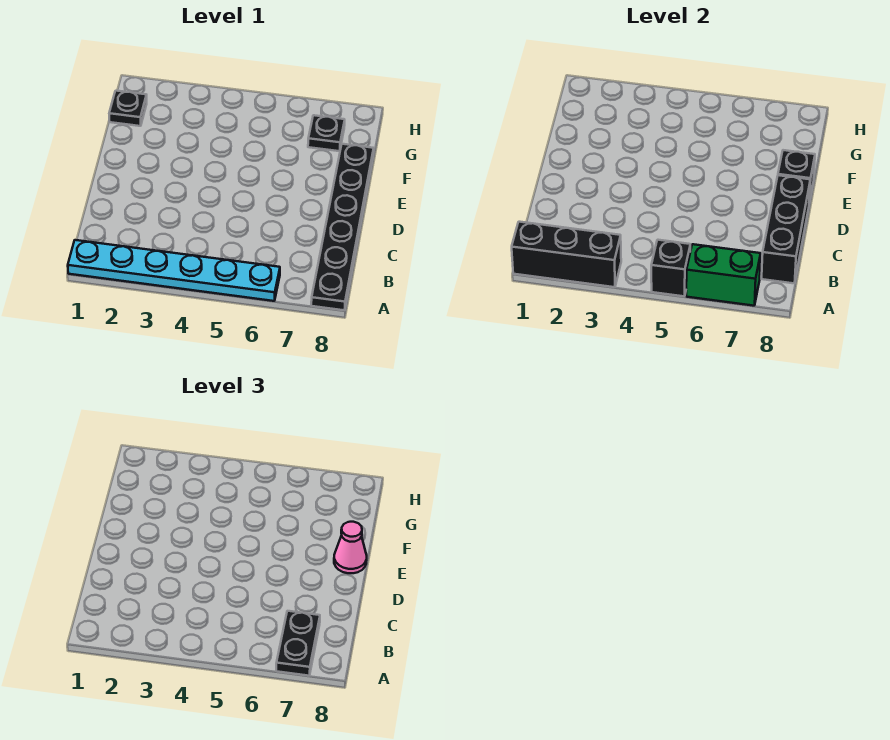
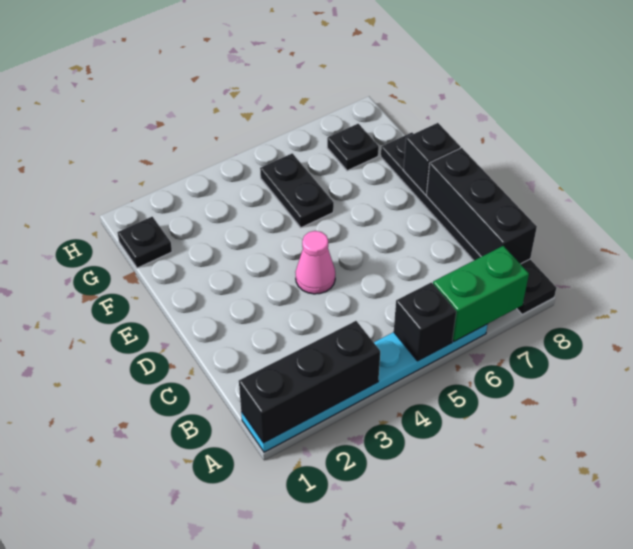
black plate A7:B7 level 3 -> black plate F5:G5 level 1
pink cone E8 level 3 -> pink cone D4 level 1

